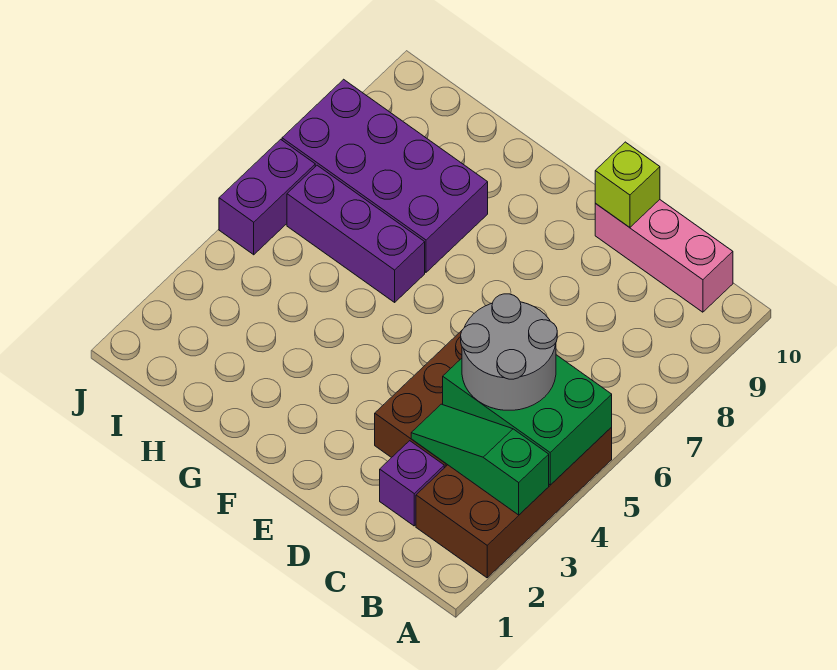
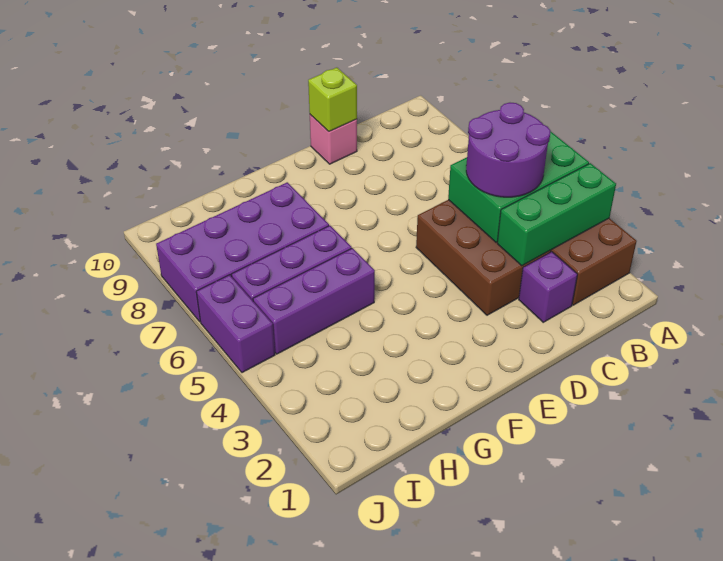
green slope A3:C3 level 2 top A -> green brick A3:C3 level 2
grey round brick B4:C5 level 3 -> purple round brick B4:C5 level 3
pink brick B10:D10 level 1 -> pink brick D10 level 1
none -> purple brick G5:I5 level 1

